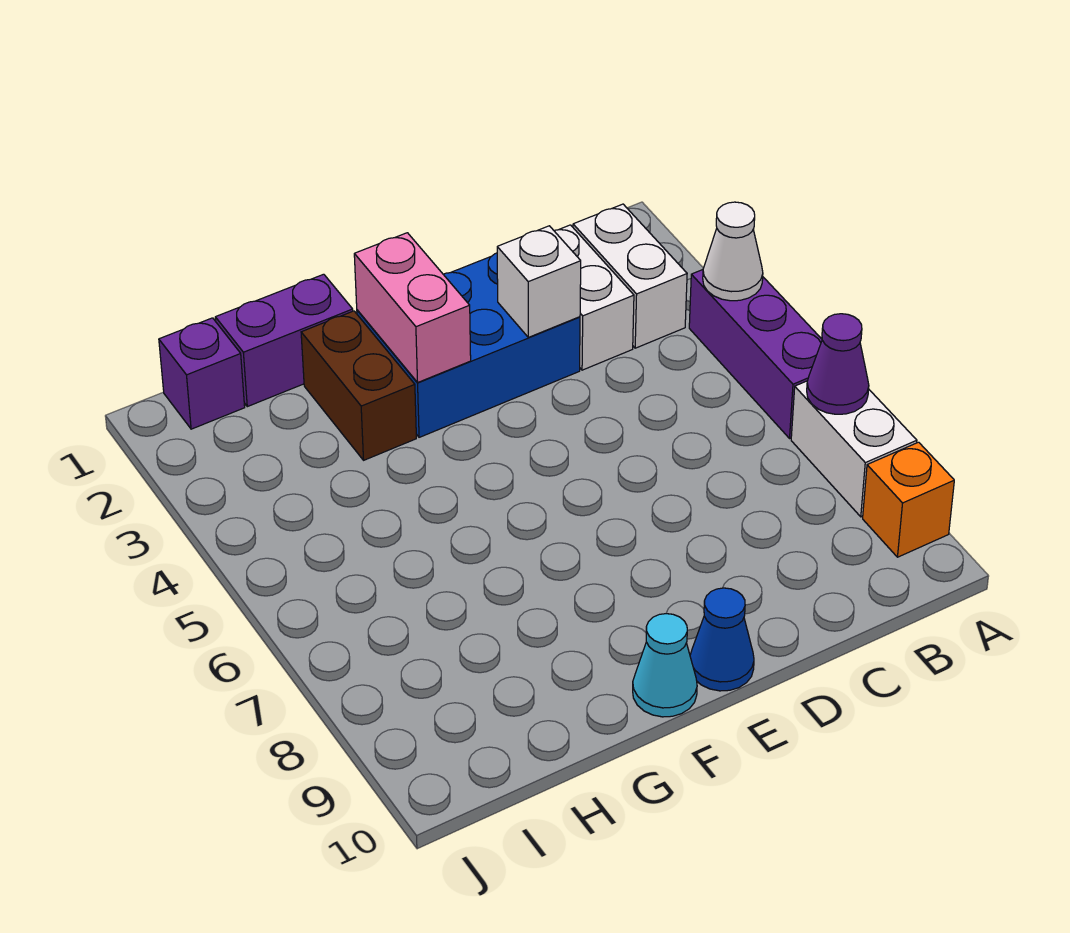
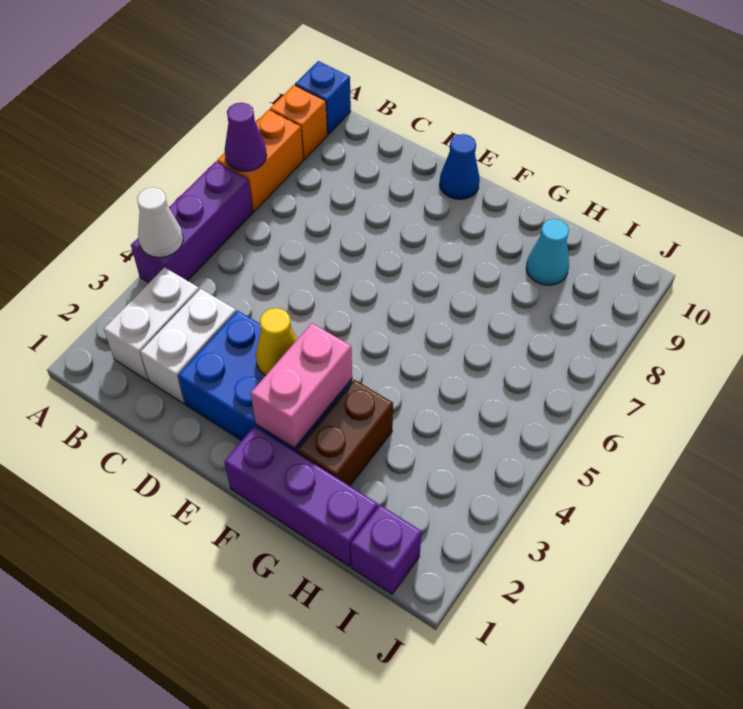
white brick A7:A8 level 1 -> orange brick A7:A8 level 1
none -> blue brick A10 level 1
white brick D3 level 2 -> none
none -> yellow cone E3 level 2
cyan cone F10 level 1 -> cyan cone H9 level 1
purple brick G1:H1 level 1 -> purple brick F1:H1 level 1

